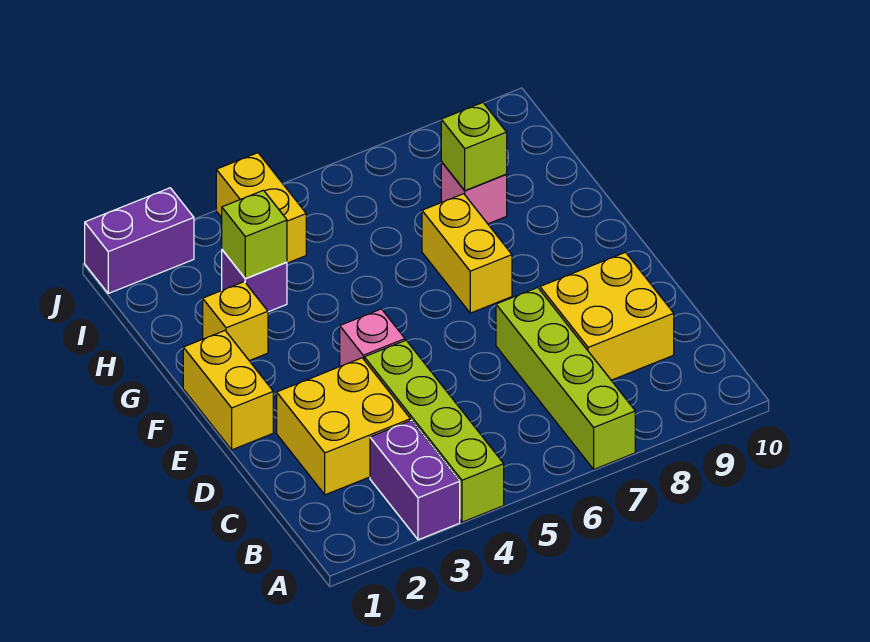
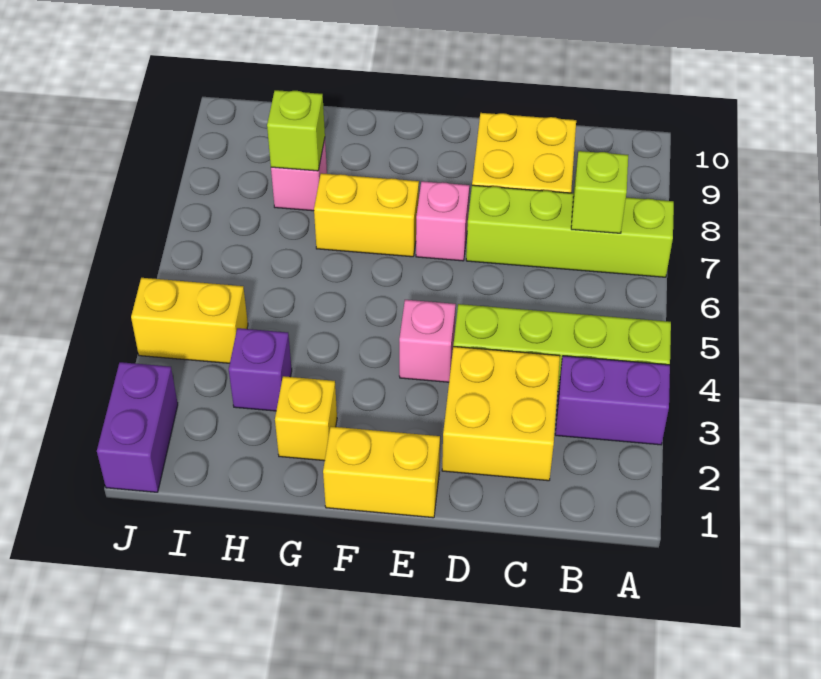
none -> pink brick E7 level 1
lime brick H3 level 2 -> lime brick B7 level 2

